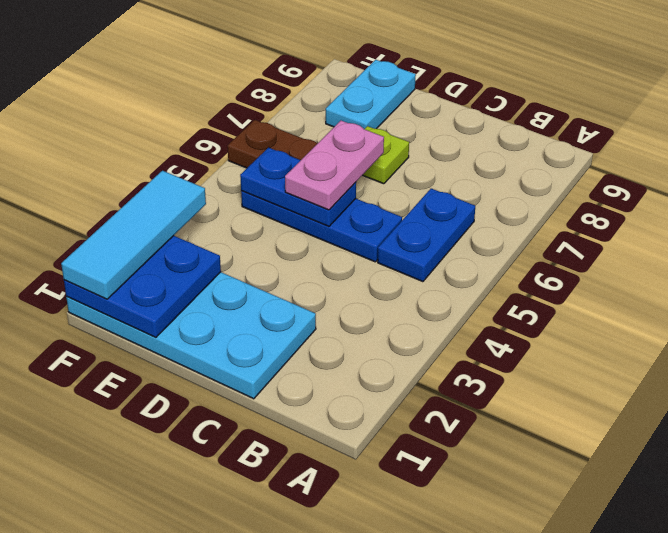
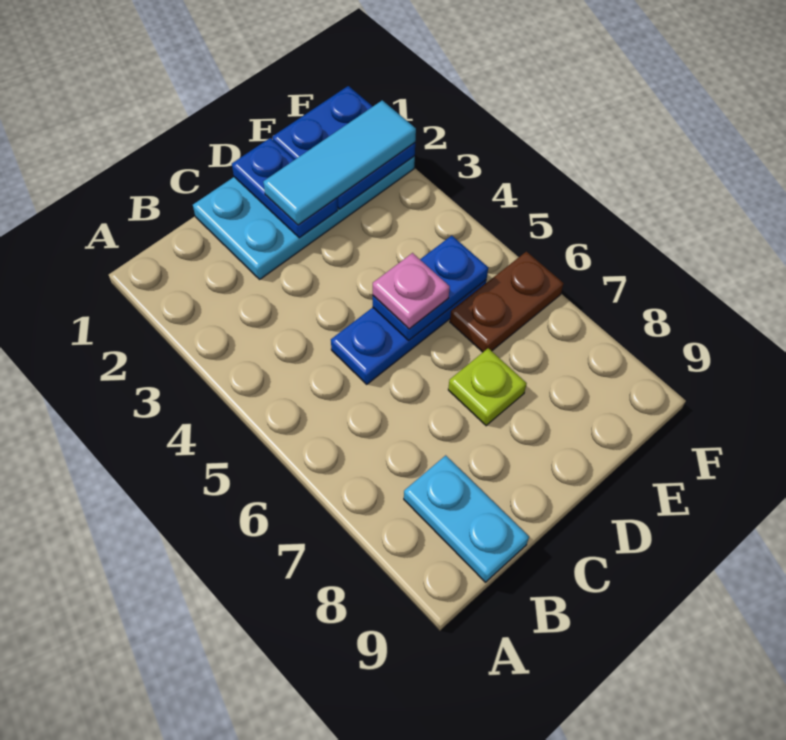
blue plate B5:B6 level 1 -> blue plate D1:D2 level 2
pink plate D5:D6 level 3 -> pink plate D5 level 3
cyan plate E8:E9 level 1 -> cyan plate B8:B9 level 1
cyan tile F1:F3 level 3 -> cyan tile D2:F2 level 3

